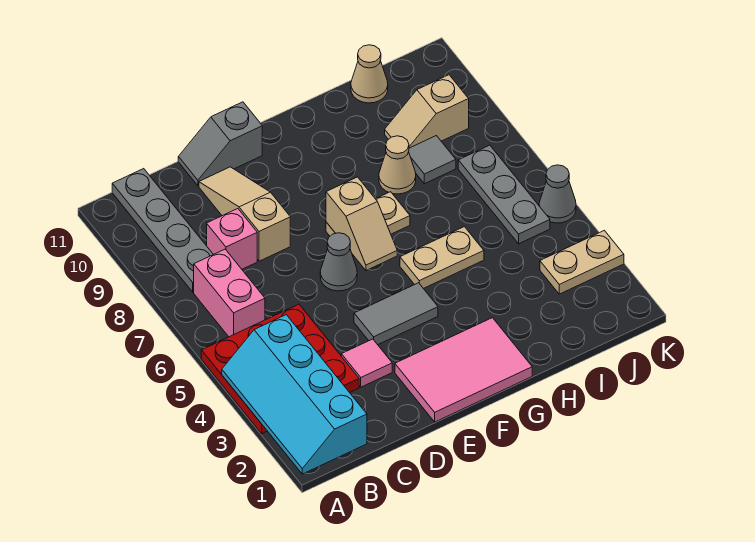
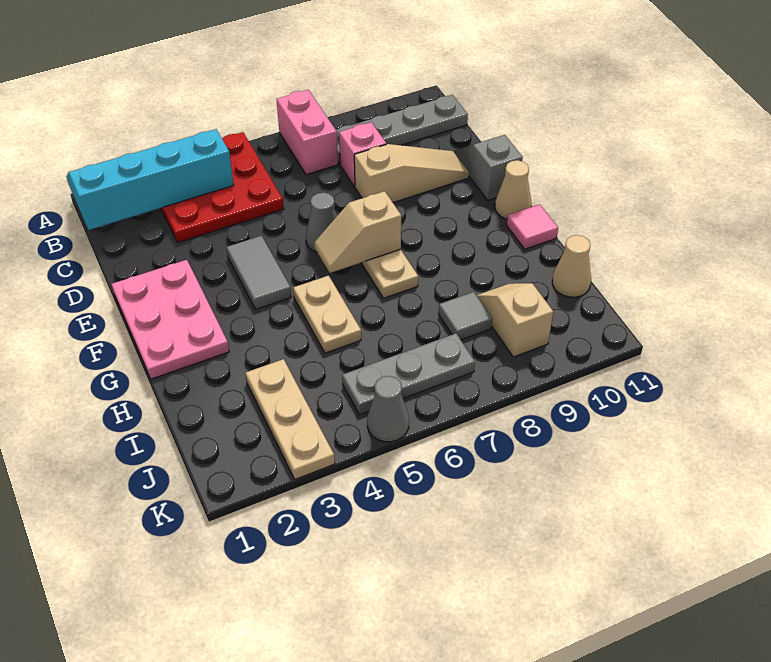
pink brick B6:B7 level 1 -> pink brick A7:B7 level 1
pink tile D3 level 1 -> pink tile G11 level 1
pink tile E1:G2 level 1 -> pink plate E1:G2 level 1
tan cone H8 level 1 -> tan cone F11 level 1
tan plate J3:K3 level 1 -> tan plate I3:K3 level 1

